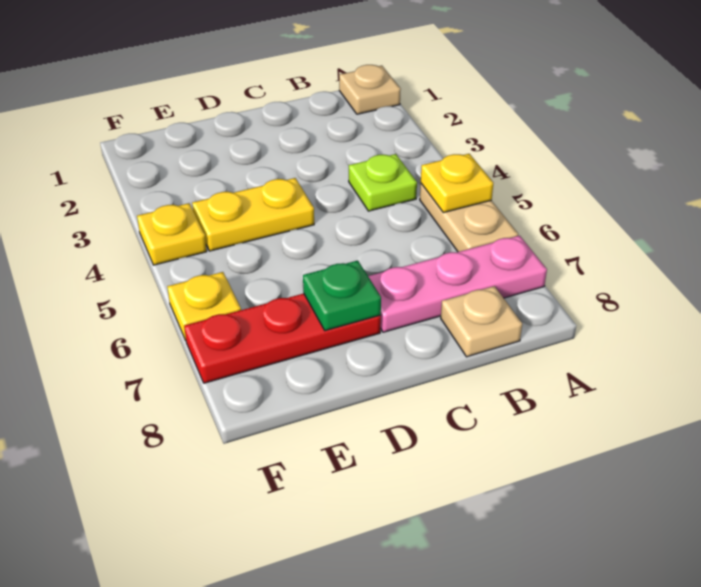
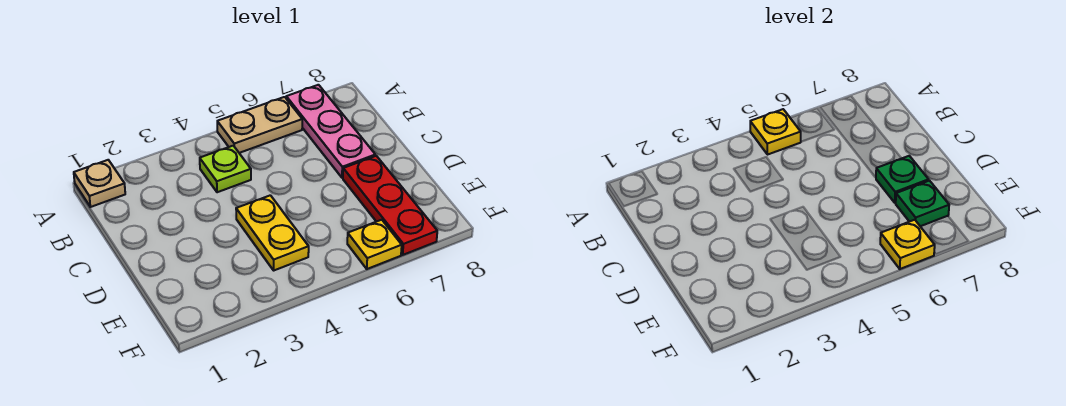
tan plate B8 level 1 -> none
none -> green plate E7 level 2
yellow plate F4 level 1 -> yellow plate F6 level 2

